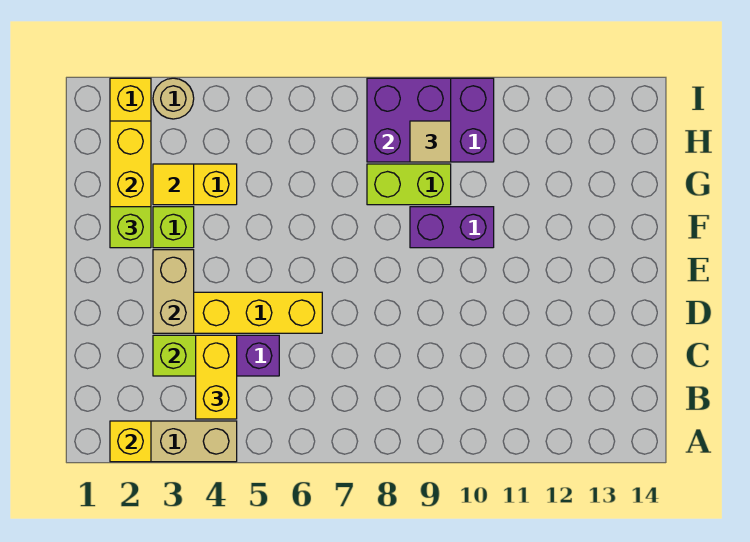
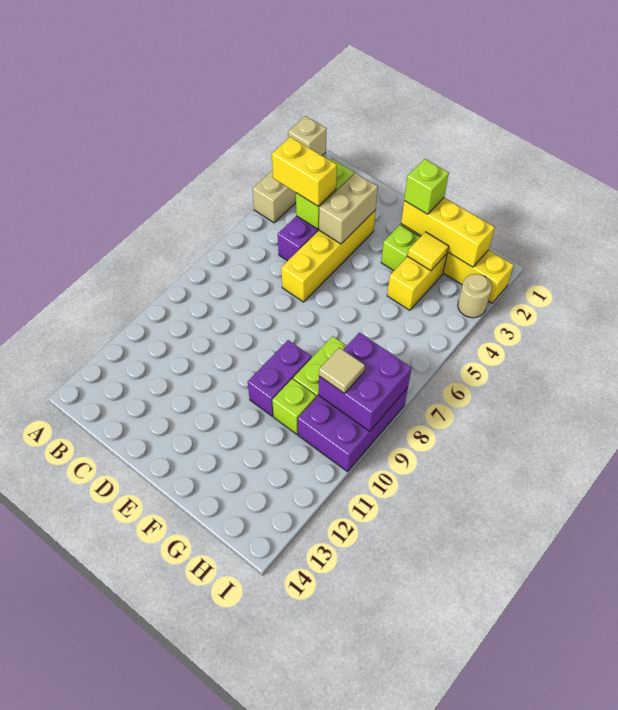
yellow brick A2 level 2 -> tan brick A2 level 2
tan brick D3:E3 level 2 -> tan brick D3:D4 level 2
none -> lime brick G10 level 1

